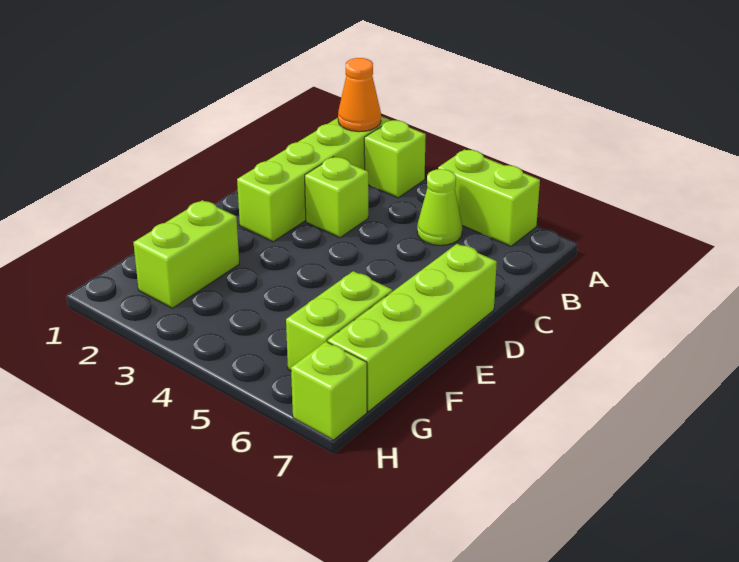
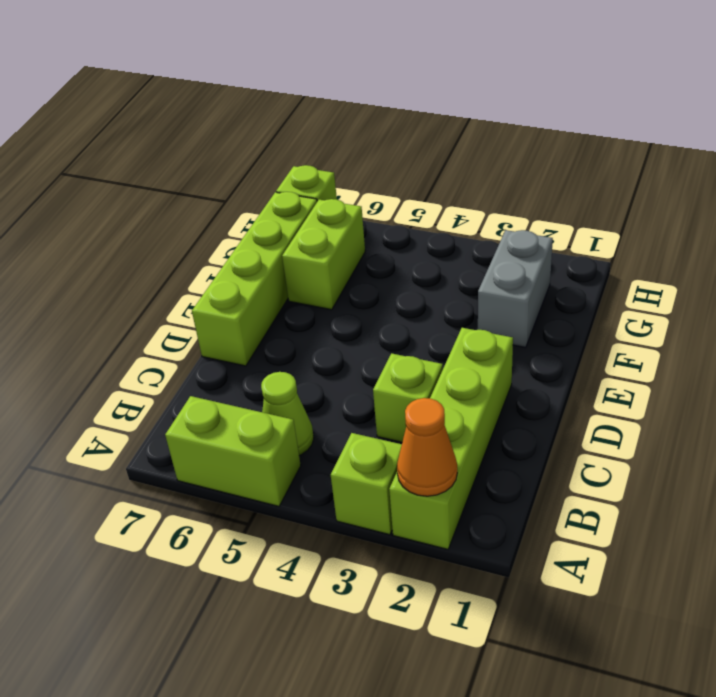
lime brick F2:G2 level 1 -> grey brick F2:G2 level 1

